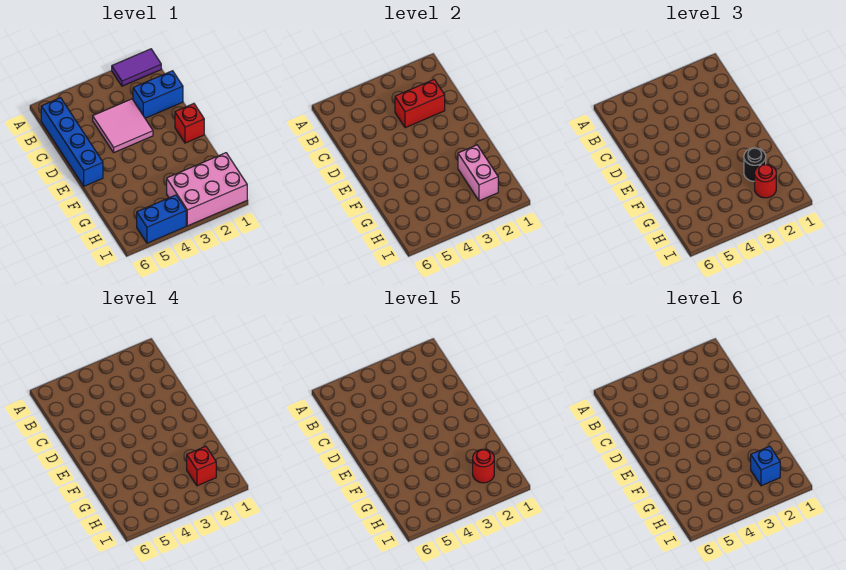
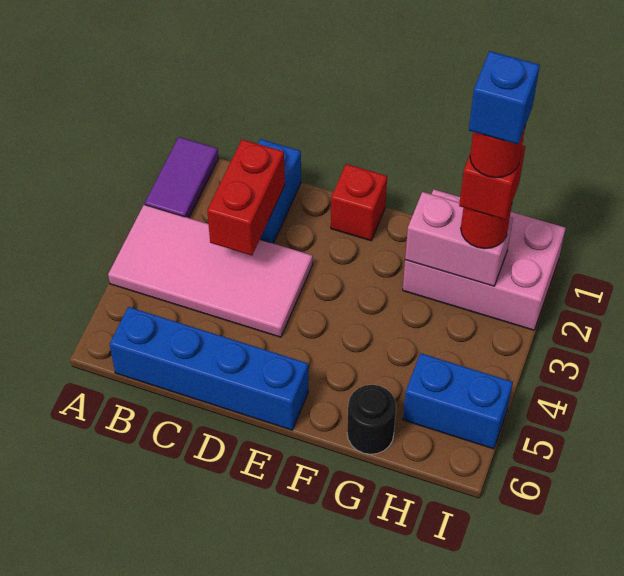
pink tile C3:D4 level 1 -> pink tile A3:D4 level 1
black round brick G2 level 3 -> black round brick G6 level 1
pink brick H1:I3 level 1 -> pink brick G1:I2 level 1
blue brick I4:I5 level 1 -> blue brick H5:I5 level 1

